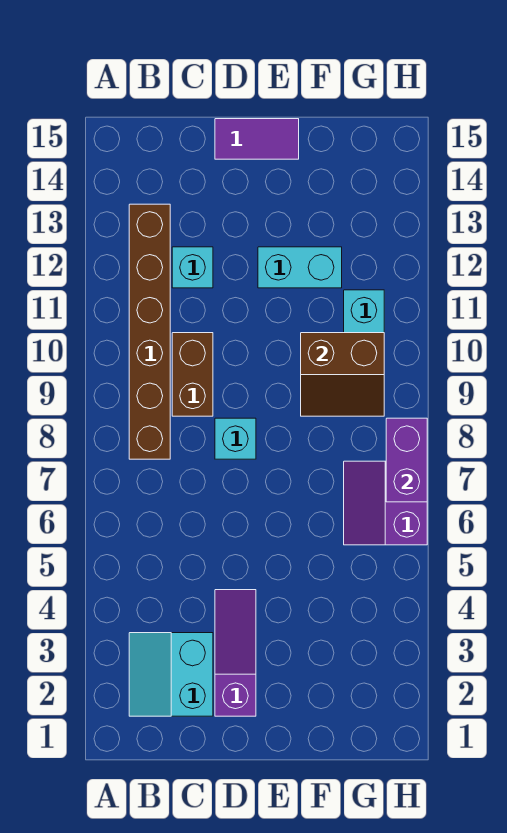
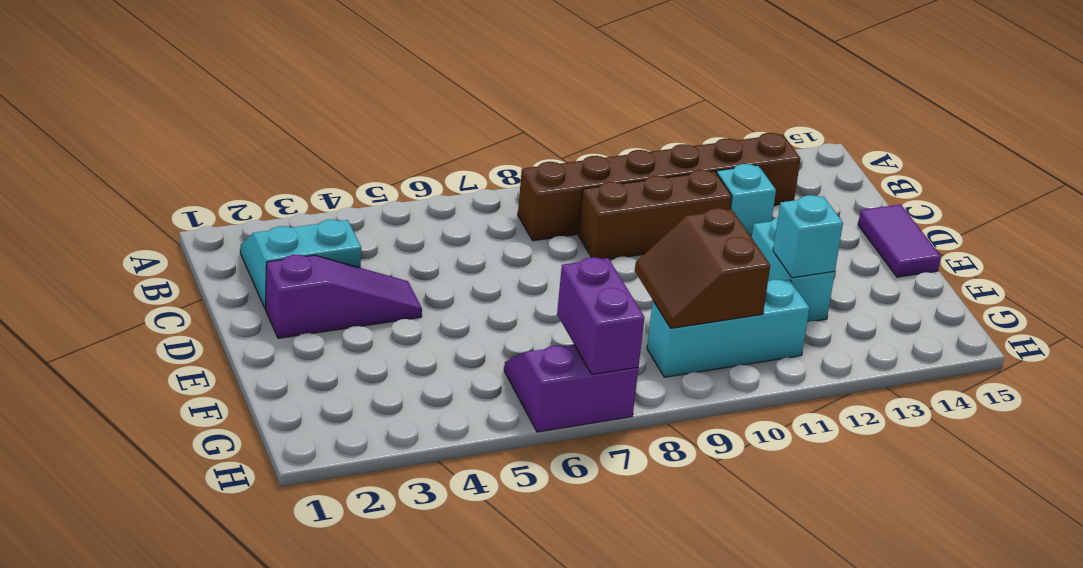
brown brick C9:C10 level 1 -> brown brick C9:C11 level 1
cyan brick D8 level 1 -> cyan brick F12 level 2
purple brick H7:H8 level 2 -> purple brick G7:H7 level 2

